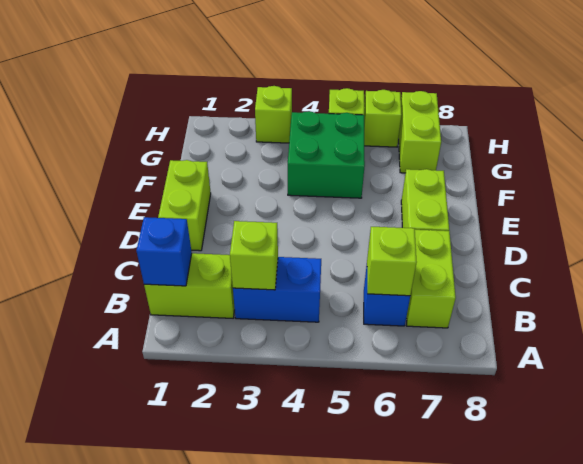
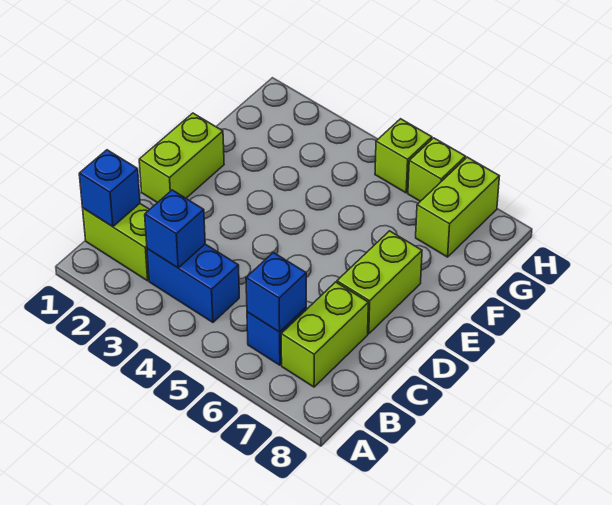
lime brick B3 level 2 -> blue brick B3 level 2
lime brick B6 level 2 -> blue brick B6 level 2
green brick F4:G5 level 1 -> none
lime brick H3 level 1 -> none

